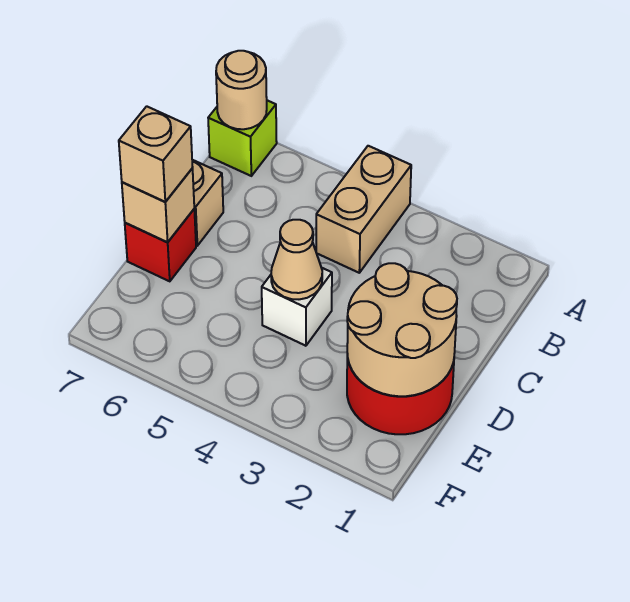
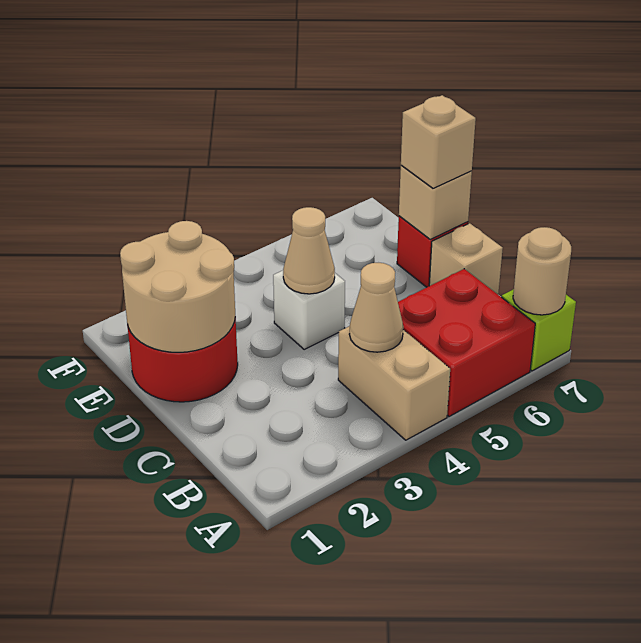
none -> red brick A5:B6 level 1
none -> tan cone B4 level 2

